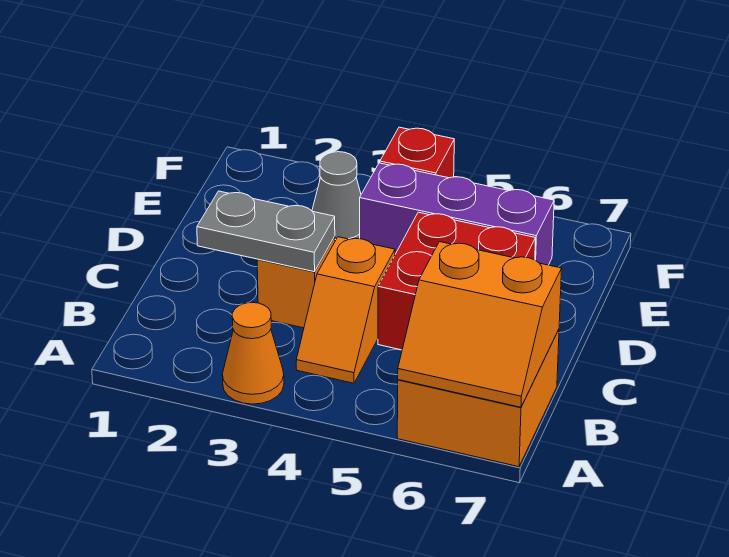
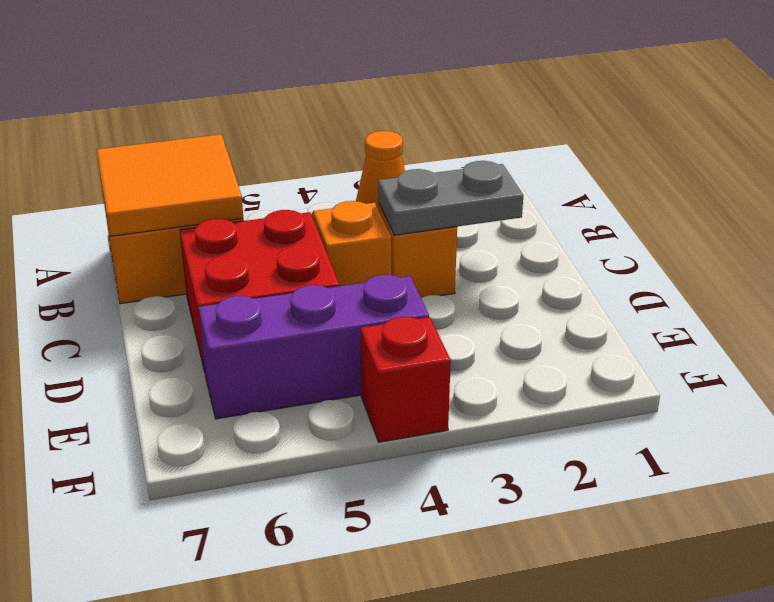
orange slope A6:B7 level 2 top B -> orange tile A6:B7 level 2
grey cone E3 level 1 -> none

